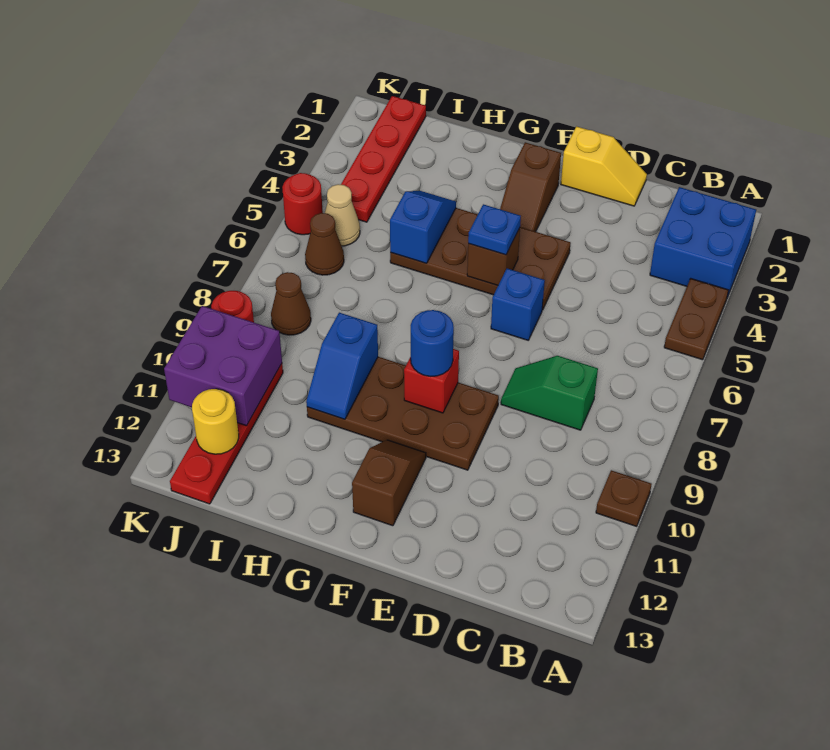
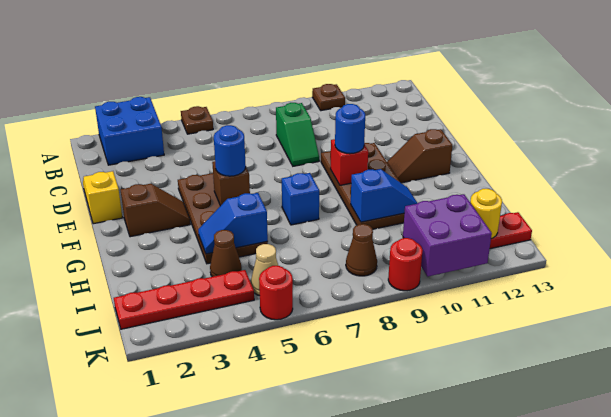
brown plate A4:A5 level 1 -> brown plate A5 level 1
blue brick E6 level 1 -> blue brick G7 level 1
blue plate F5 level 3 -> blue round brick F5 level 3
brown cone J6 level 1 -> brown cone I4 level 1

